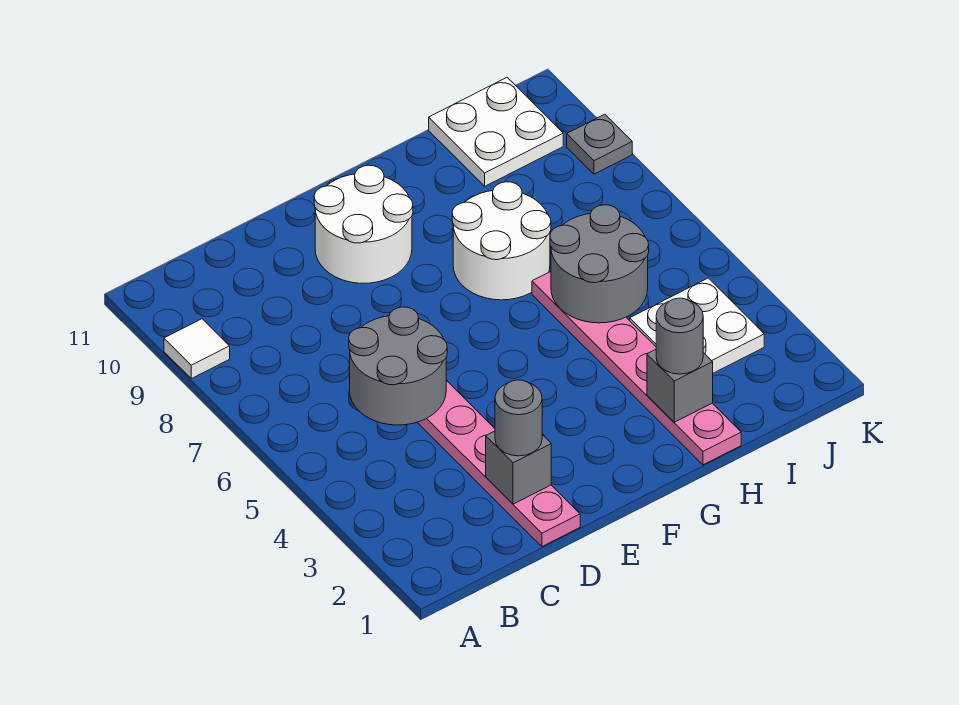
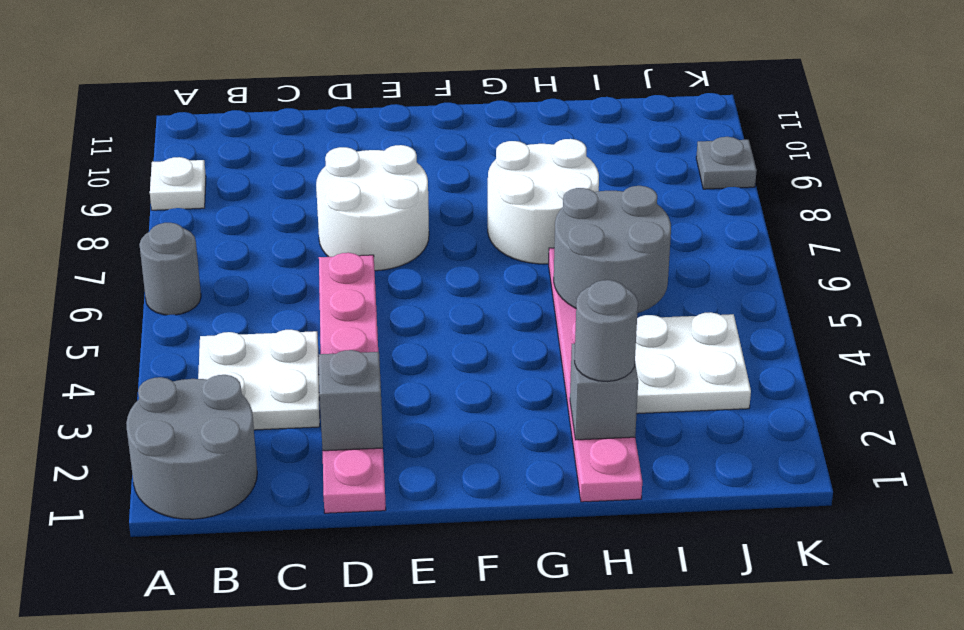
white tile A9 level 1 -> white plate A9 level 1
grey round brick C5:D6 level 2 -> grey round brick A1:B2 level 1
grey round brick D2 level 3 -> grey round brick A6 level 1
white round brick E9:F10 level 1 -> white round brick D7:E8 level 1
white plate I10:J11 level 1 -> white plate B3:C4 level 1

